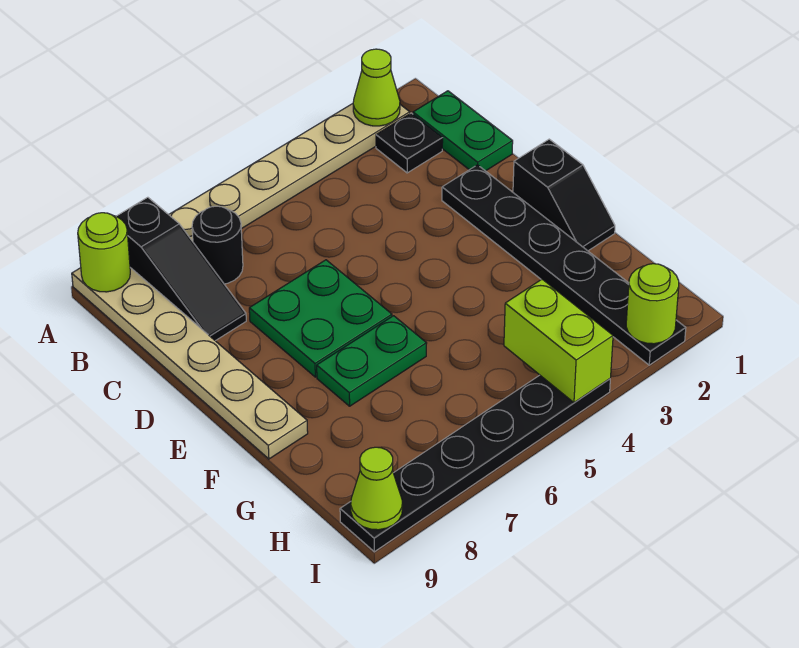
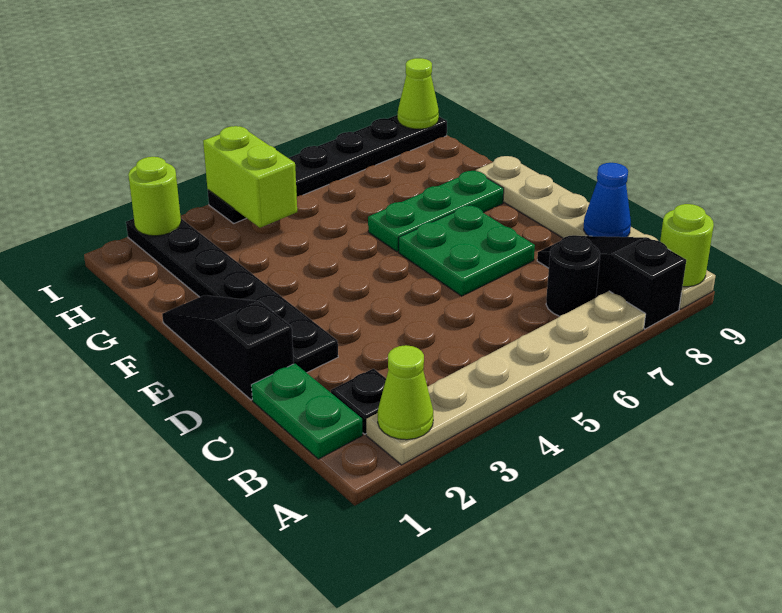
none -> blue cone C9 level 2
black slope E1:F1 level 1 top E -> black slope D1:F1 level 1 top D
green plate F6:F7 level 1 -> green plate F6:F8 level 1

